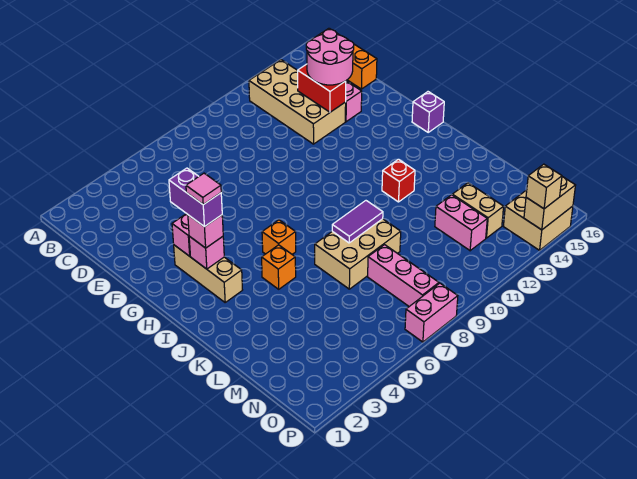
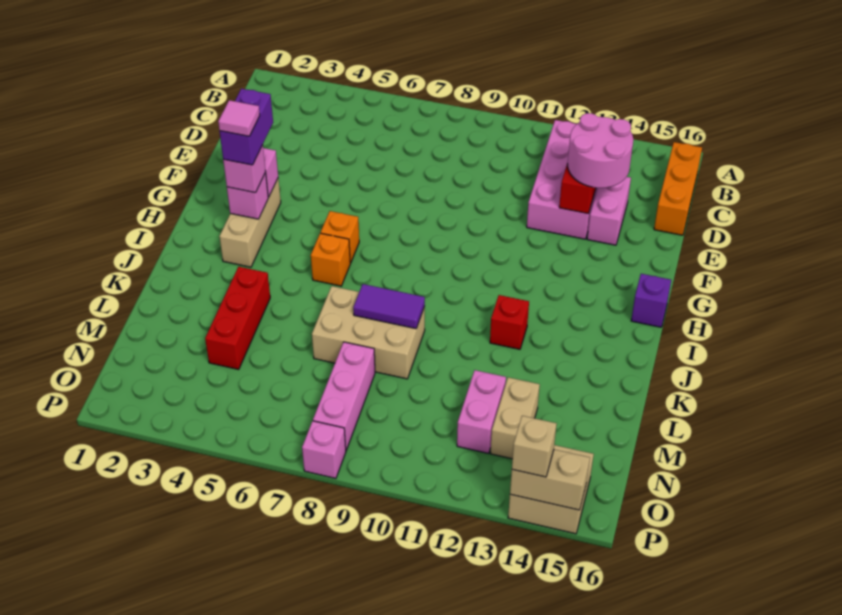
tan brick B12:E13 level 1 -> pink brick B12:E13 level 1
orange brick J5 level 1 -> orange brick H6 level 1
none -> red brick K4:M4 level 1
pink brick P7:P8 level 1 -> pink brick P8 level 1

